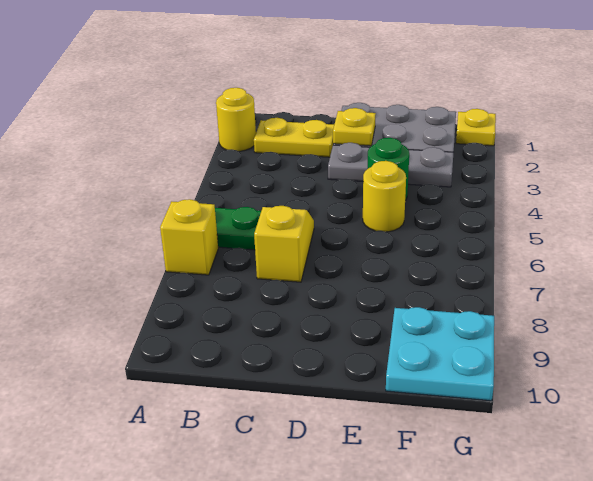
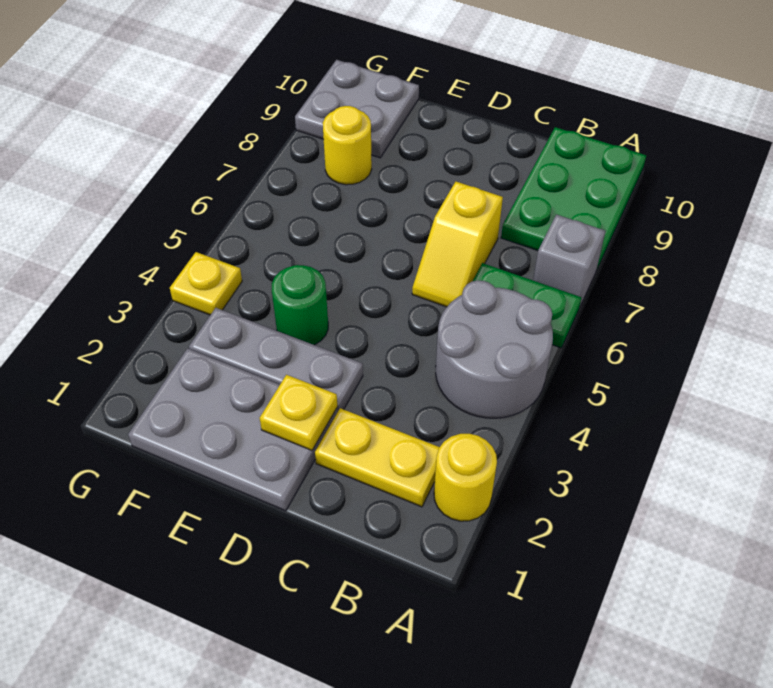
none -> grey round brick A4:B5 level 1
yellow brick A7 level 1 -> grey brick A7 level 1
none -> green plate A8:B10 level 1
yellow round brick E5 level 1 -> yellow round brick F8 level 1
cyan plate F9:G10 level 1 -> grey plate F9:G10 level 1
yellow plate G1 level 1 -> yellow plate G4 level 1

